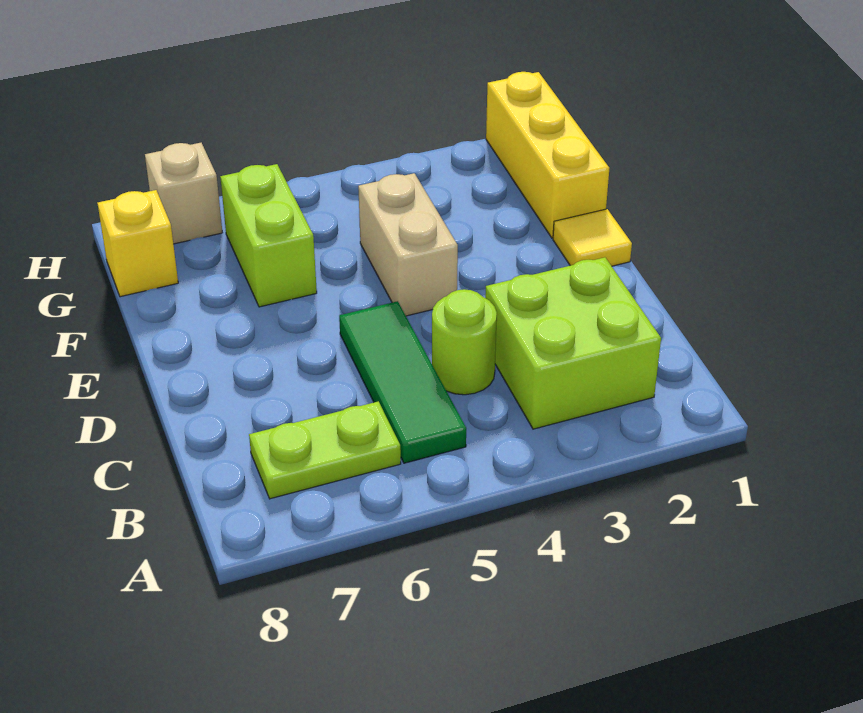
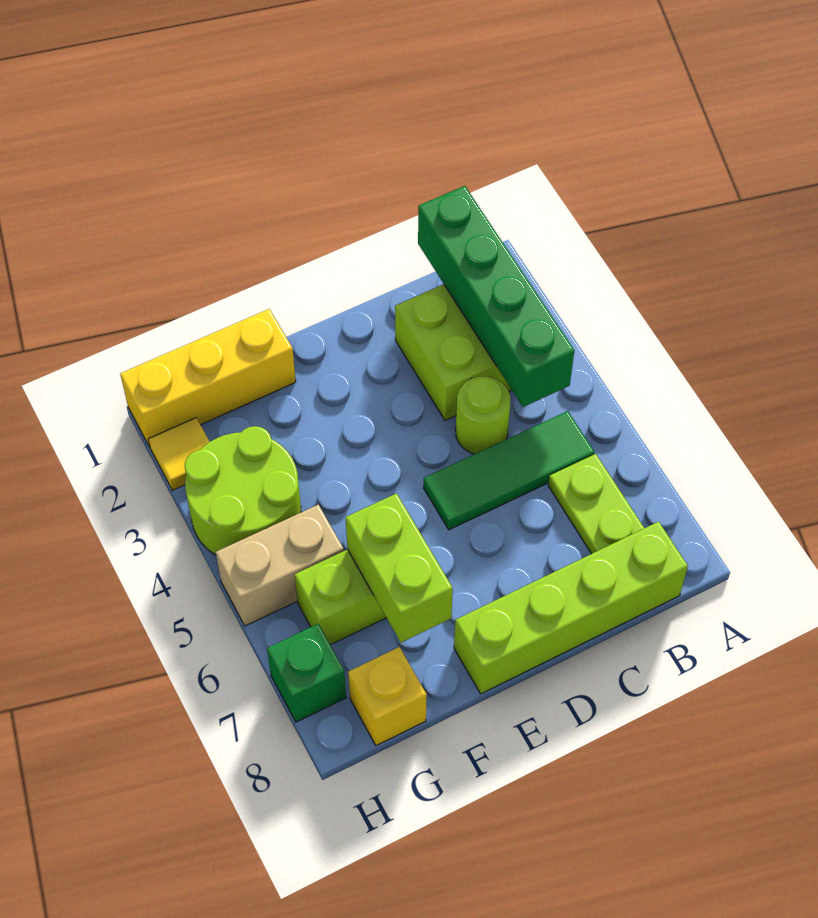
none -> green brick B1:B4 level 2
none -> lime brick B8:E8 level 1
yellow tile E1 level 1 -> yellow tile H2 level 1
tan brick E4:F4 level 1 -> tan brick G5:H5 level 1
none -> lime brick F6:F7 level 2
none -> lime round brick G3:H4 level 1
tan brick H7 level 1 -> green brick H7 level 1

